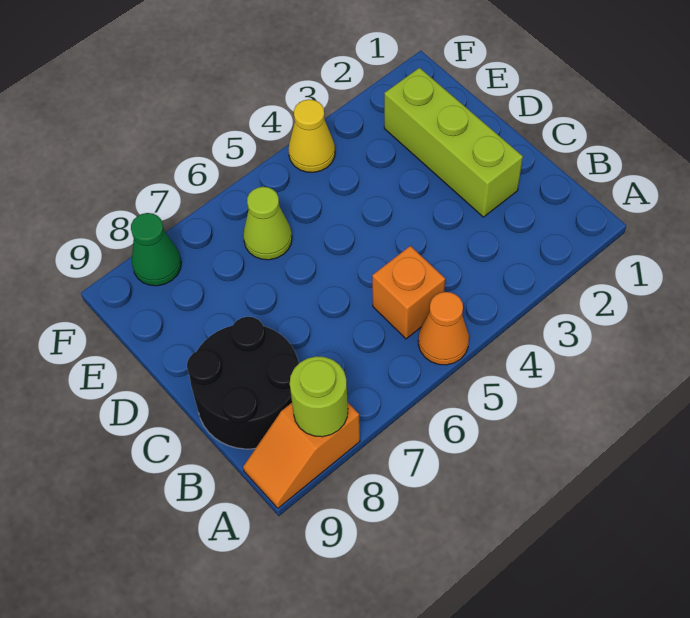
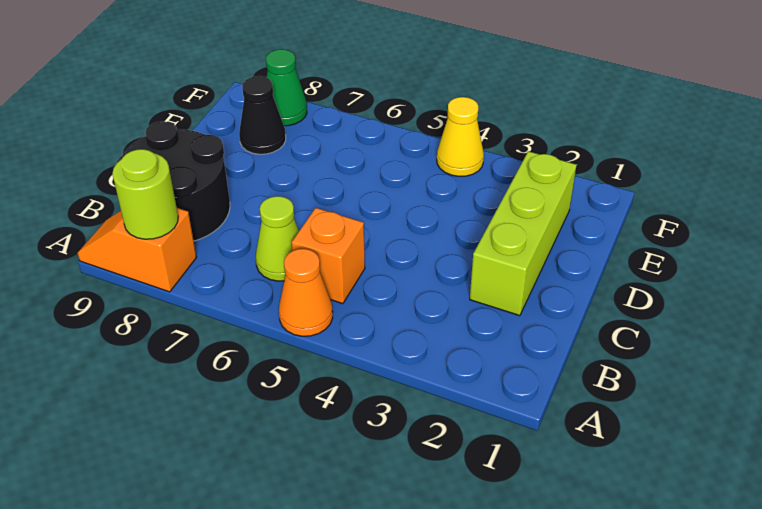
lime cone E6 level 1 -> lime cone B6 level 1
none -> black cone E8 level 1

